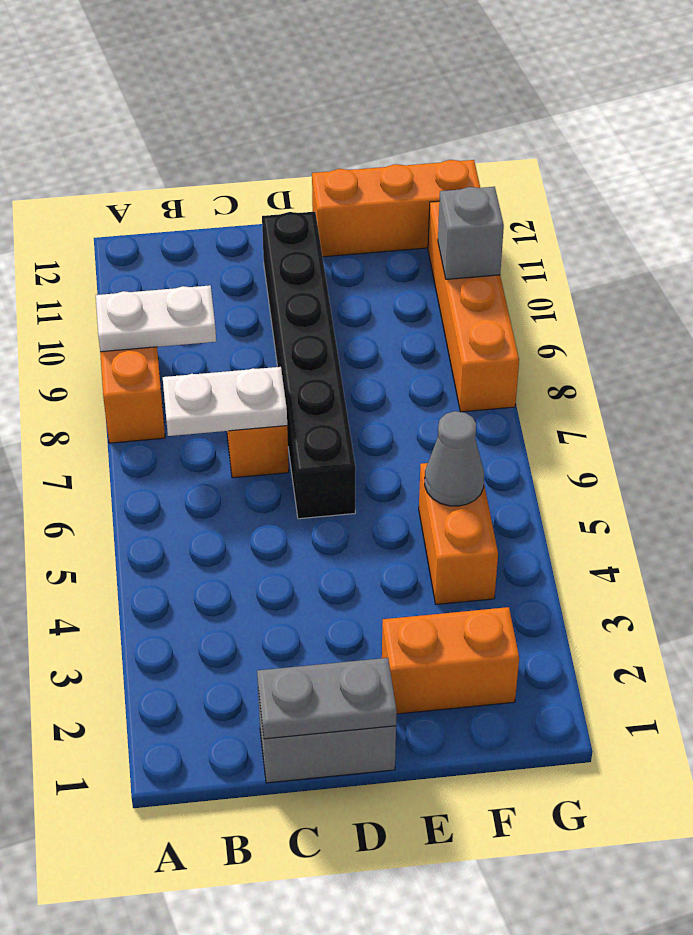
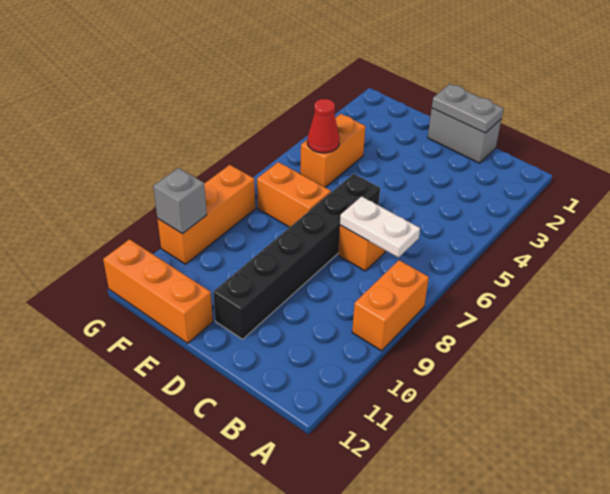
white plate A9:B9 level 2 -> none
orange brick E2:F2 level 1 -> orange brick E7:F7 level 1
grey cone F5 level 2 -> red cone F5 level 2
orange brick G8:G11 level 1 -> orange brick G8:G10 level 1

